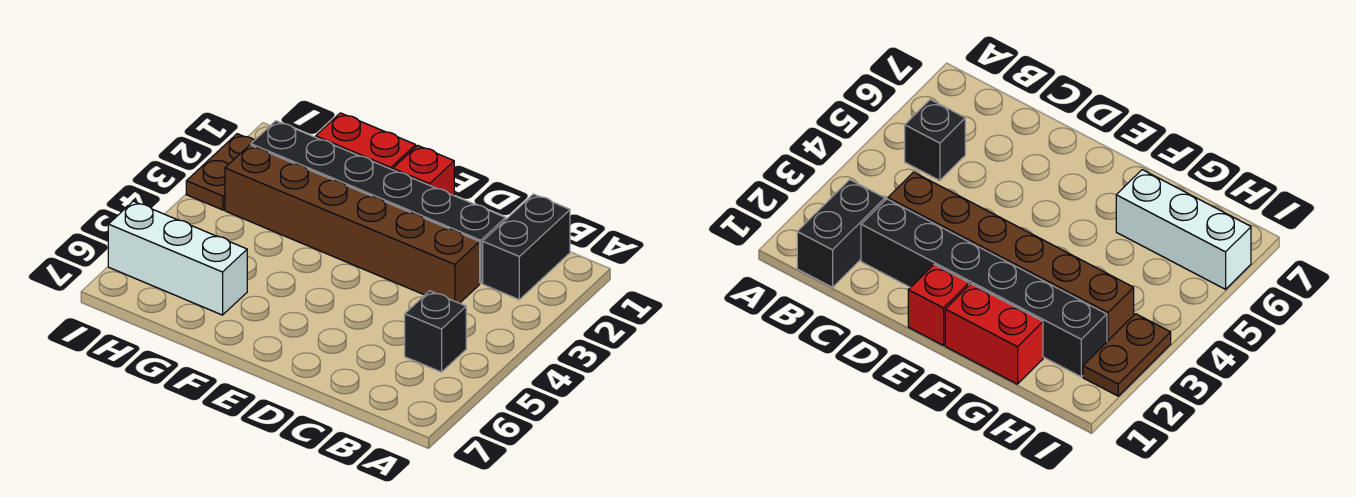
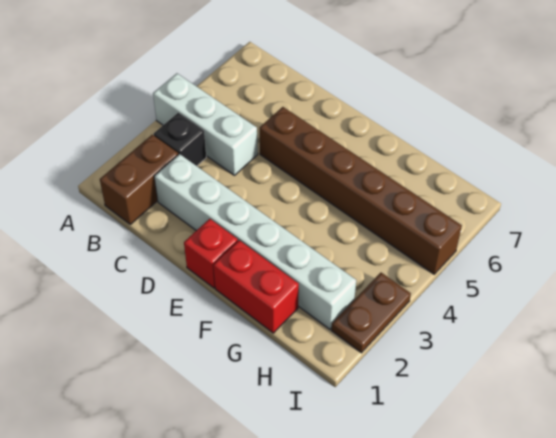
black brick B1:B2 level 1 -> brown brick B1:B2 level 1
black brick B5 level 1 -> black brick B3 level 1
black brick C2:H2 level 1 -> white brick C2:H2 level 1
brown brick C3:H3 level 1 -> brown brick D5:I5 level 1
white brick G6:I6 level 1 -> white brick A4:C4 level 1

